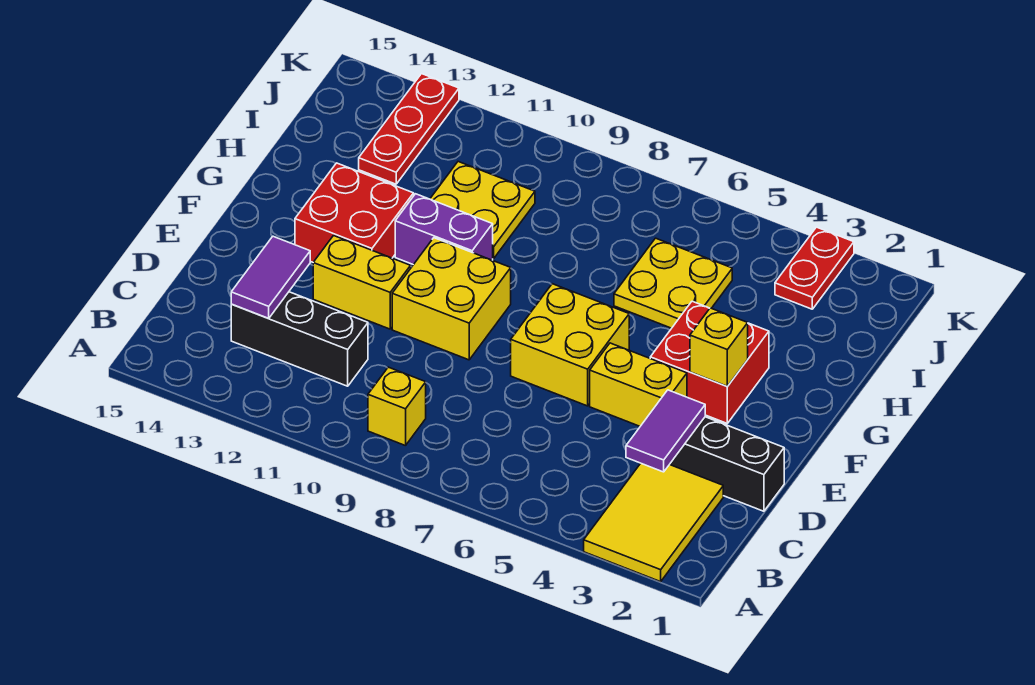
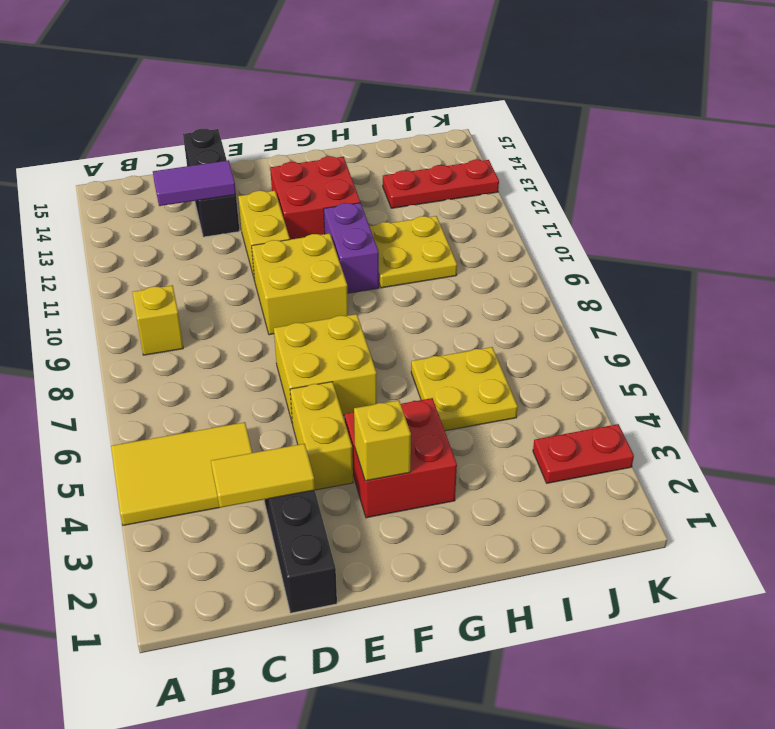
yellow tile A2:C3 level 1 -> yellow tile A4:C5 level 1
purple tile C3:D3 level 2 -> yellow tile C3:D3 level 2
black brick C11:C13 level 1 -> black brick D13:D15 level 1

